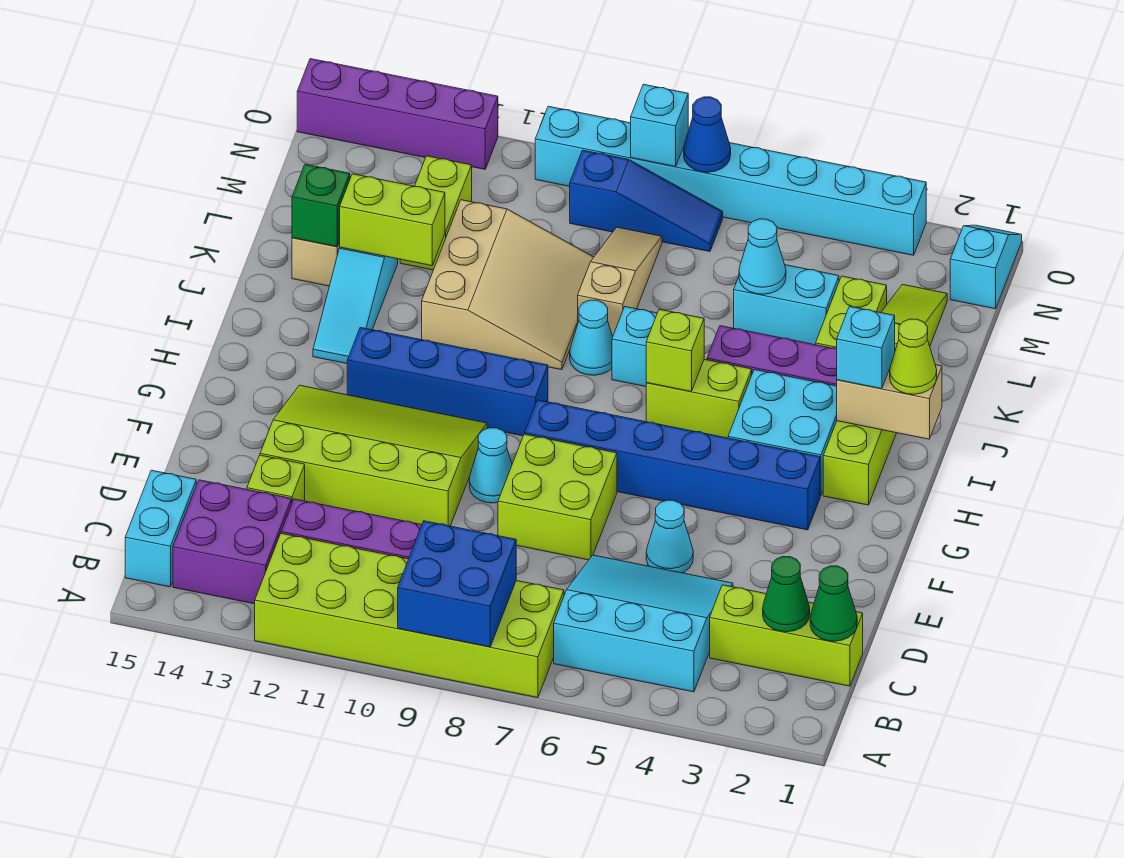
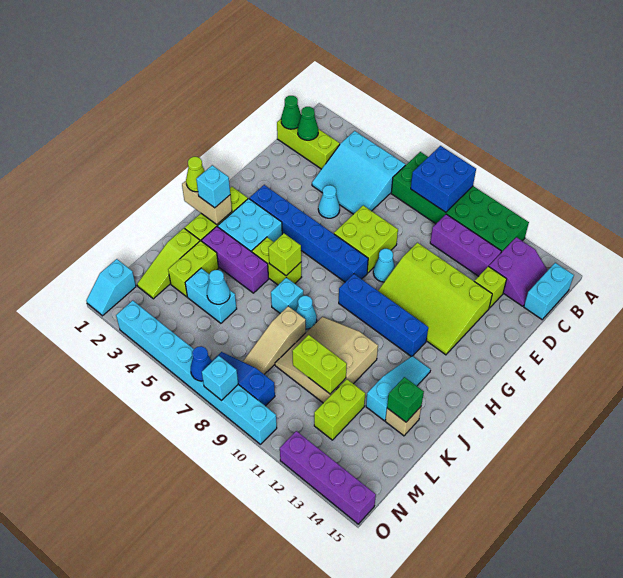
lime brick A7:B12 level 1 -> green brick A7:B12 level 1
purple brick B13:C14 level 1 -> purple slope B13:C14 level 1 top 13
lime brick K12:K13 level 2 -> lime brick L10:L11 level 2

